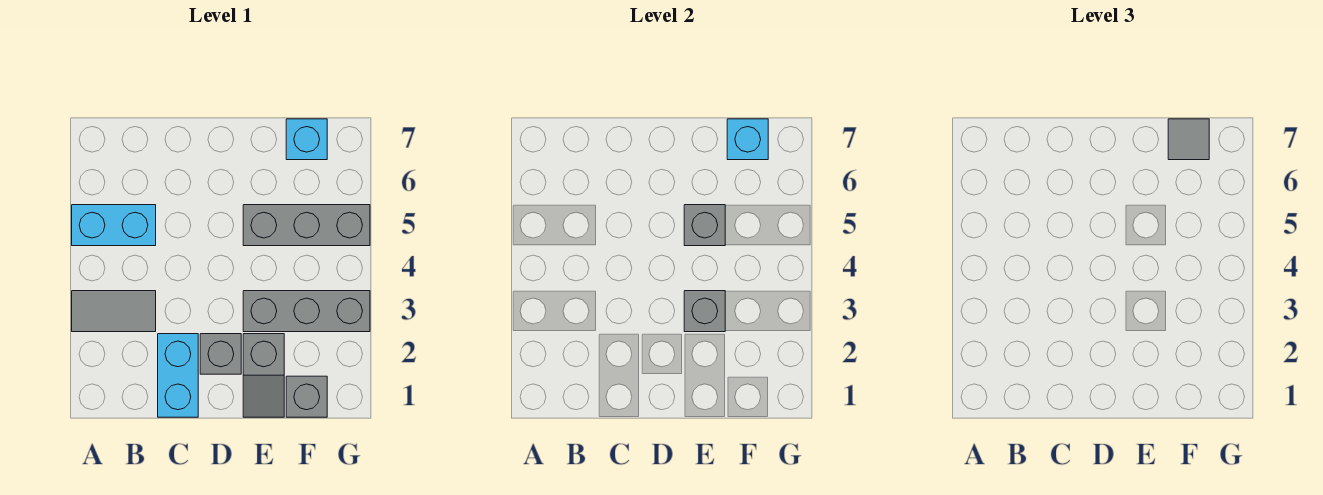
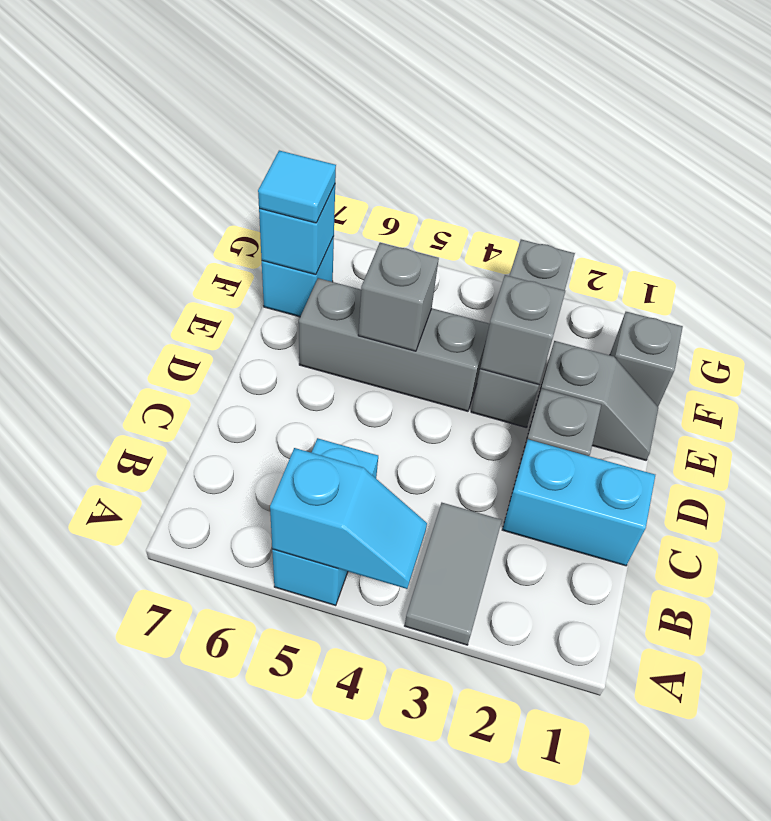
none -> cyan slope A4:A5 level 2 top 5
grey brick E5:G5 level 1 -> grey brick E4:E6 level 1
grey tile F7 level 3 -> cyan tile F7 level 3

